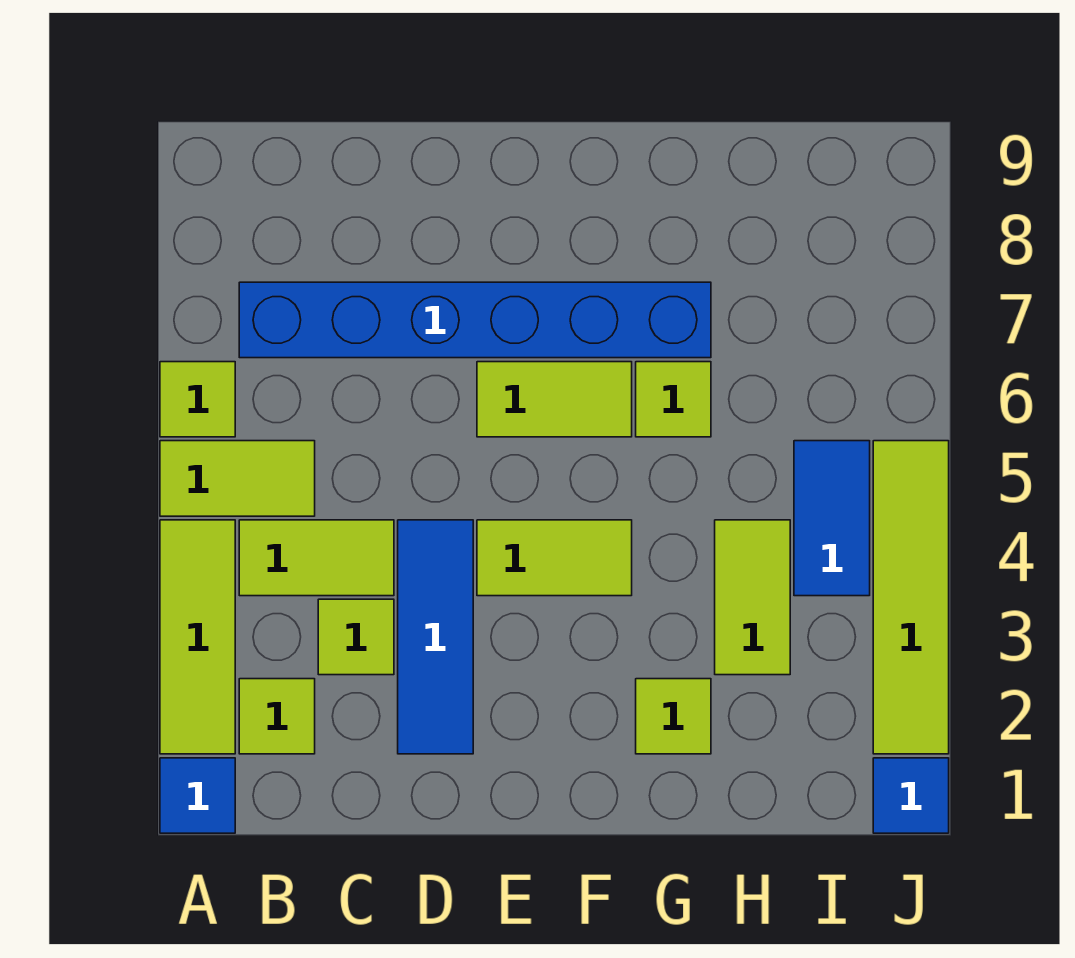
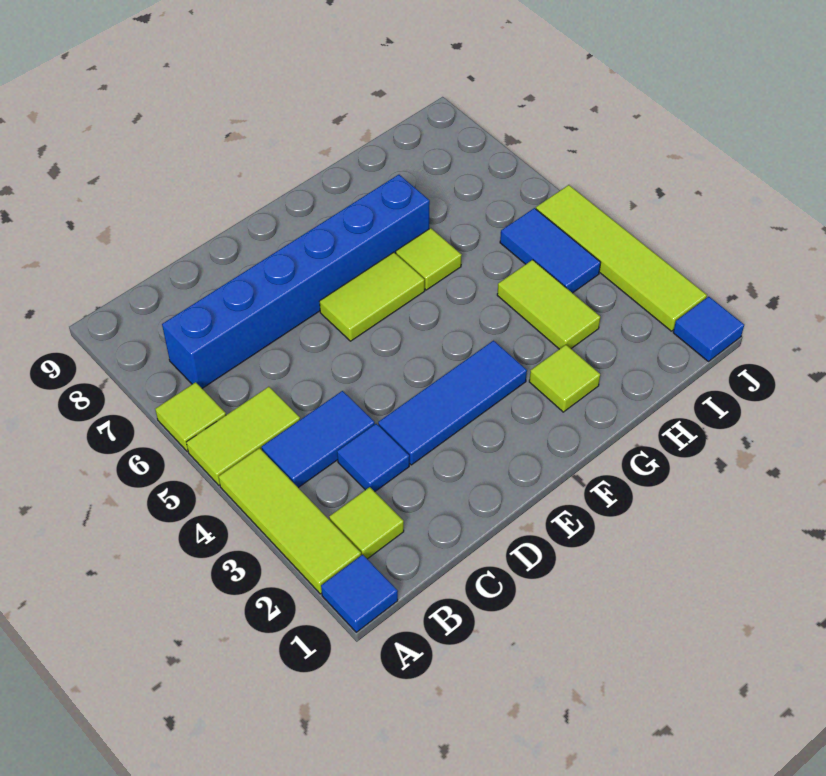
lime tile B4:C4 level 1 -> blue tile B4:C4 level 1
lime tile C3 level 1 -> blue tile C3 level 1
blue tile D2:D4 level 1 -> blue tile D3:F3 level 1
lime tile E4:F4 level 1 -> none

